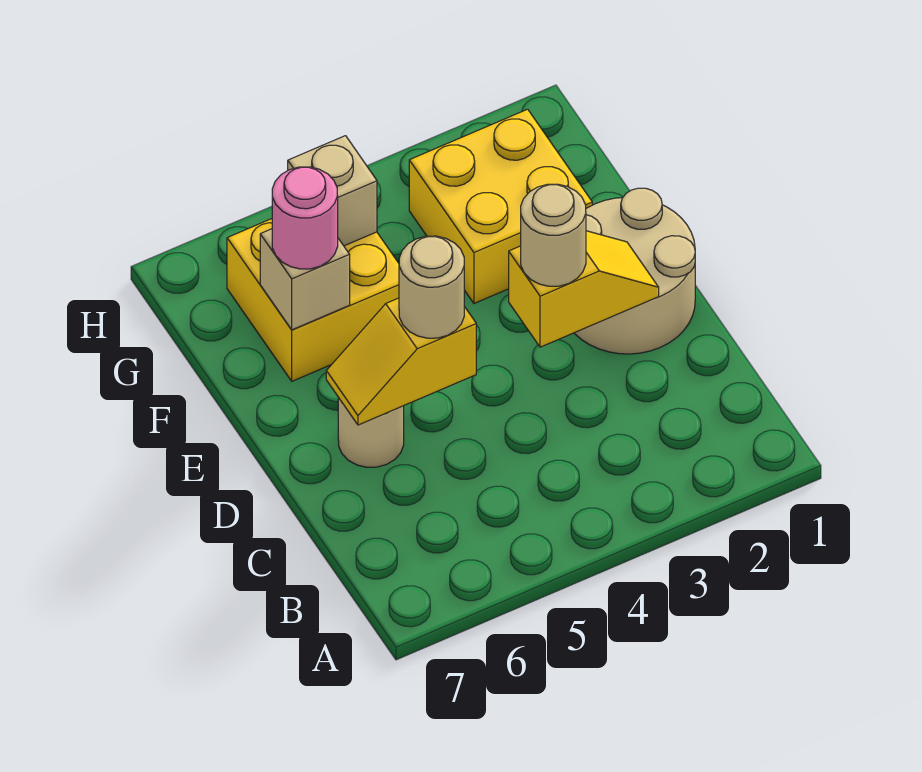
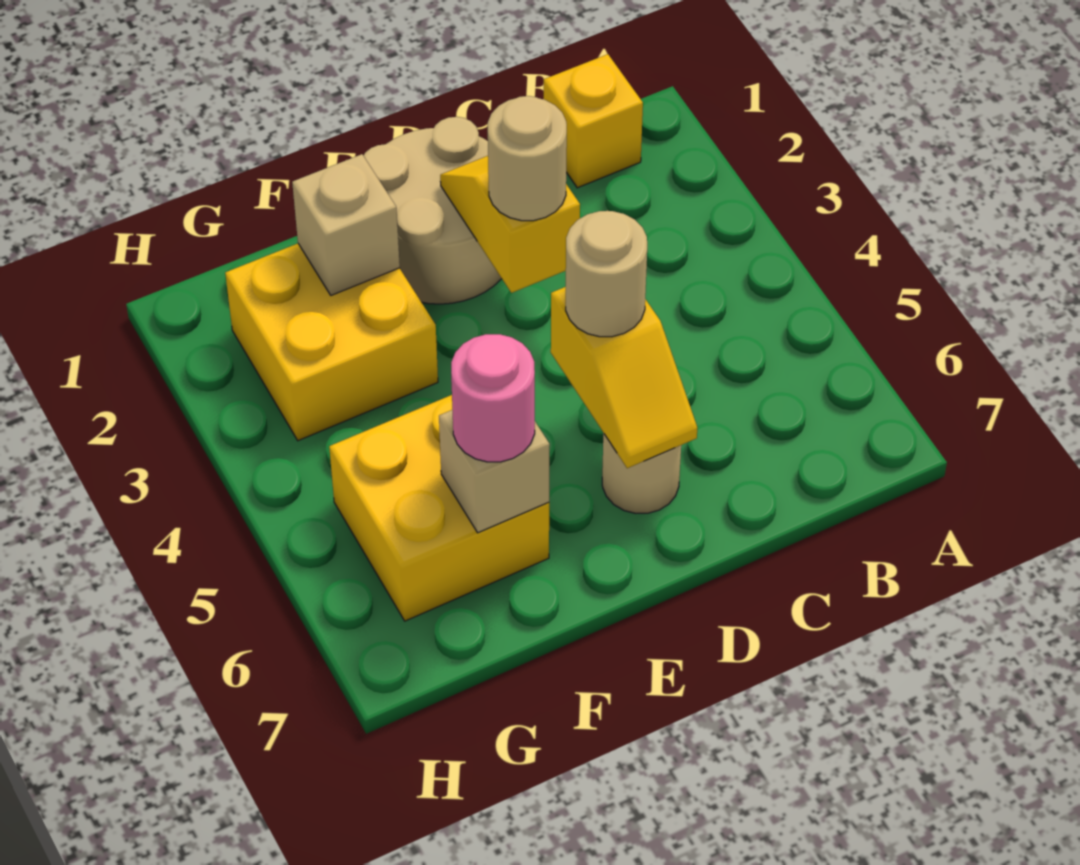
none -> yellow brick B1 level 1
tan brick G5 level 2 -> tan brick F2 level 2

